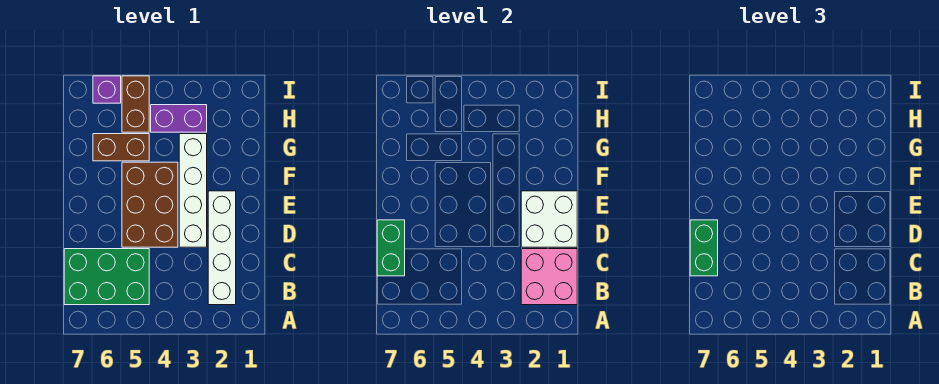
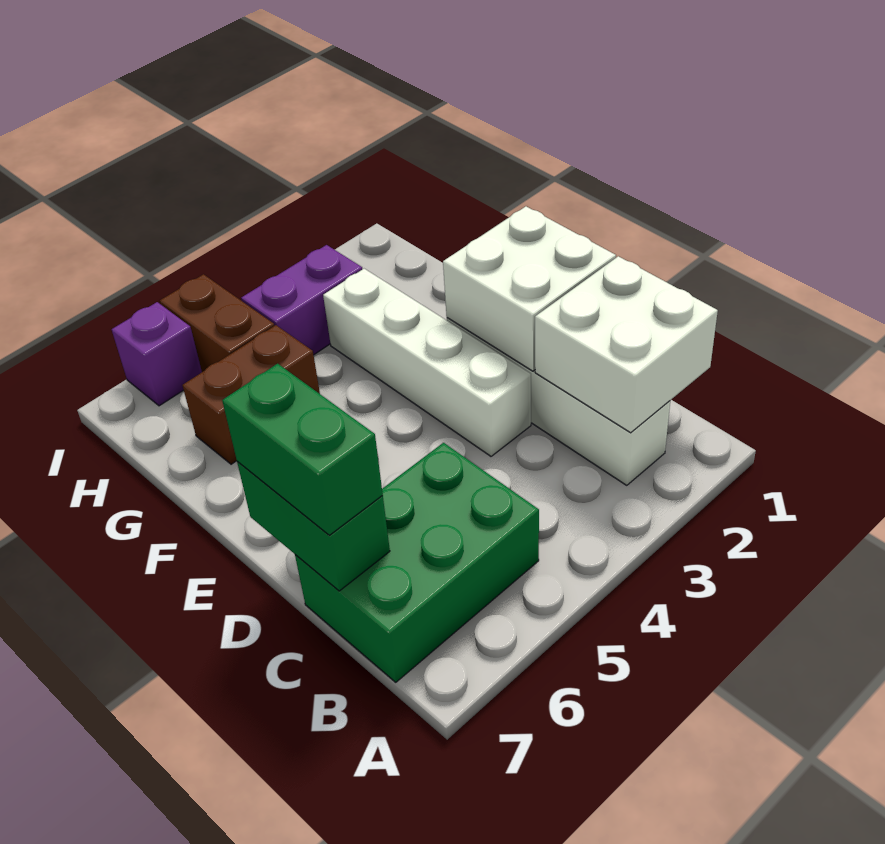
pink brick B1:C2 level 2 -> white brick B1:C2 level 2
brown brick D4:F5 level 1 -> none

